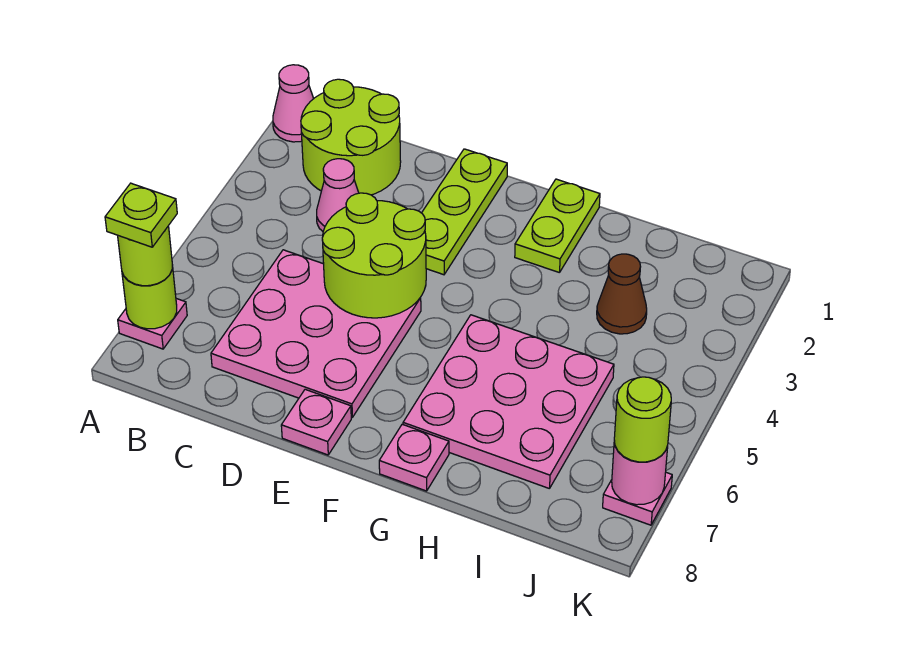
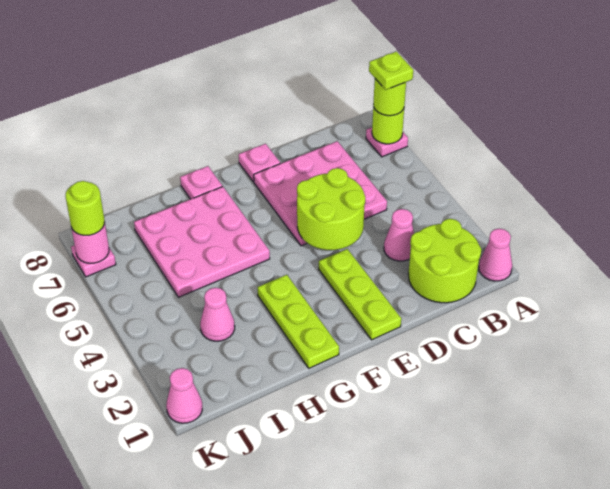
lime plate G1:G2 level 1 -> lime plate G1:G3 level 1
brown cone I3 level 1 -> pink cone I3 level 1
none -> pink cone K1 level 1

